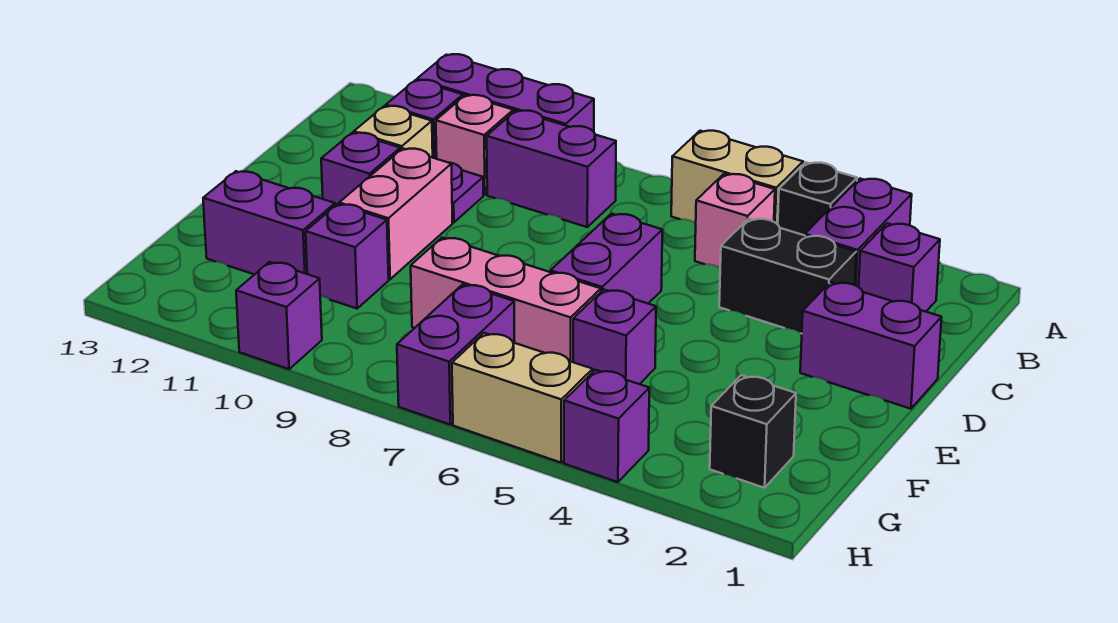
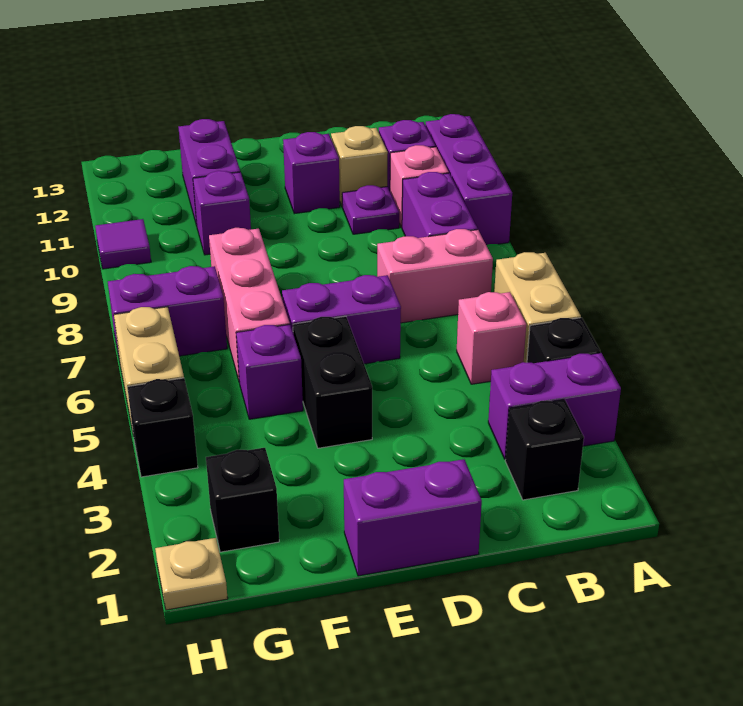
purple brick B2 level 1 -> black brick B2 level 1
black brick C3:C4 level 1 -> black brick E4:E5 level 1
purple brick D1:D2 level 1 -> purple brick D1:E1 level 1
pink brick D10:E10 level 1 -> pink brick B7:C7 level 1
none -> tan plate H1 level 1
purple brick H4 level 1 -> black brick H4 level 1
purple brick H10 level 1 -> purple tile H10 level 1

